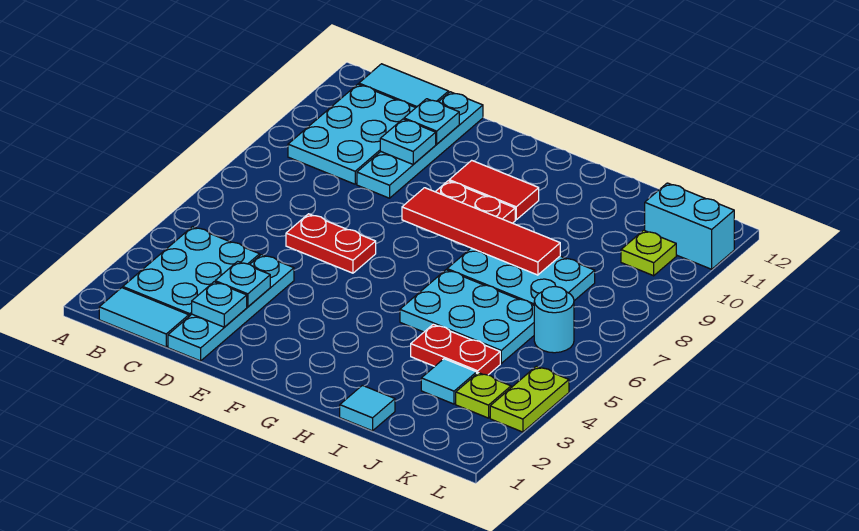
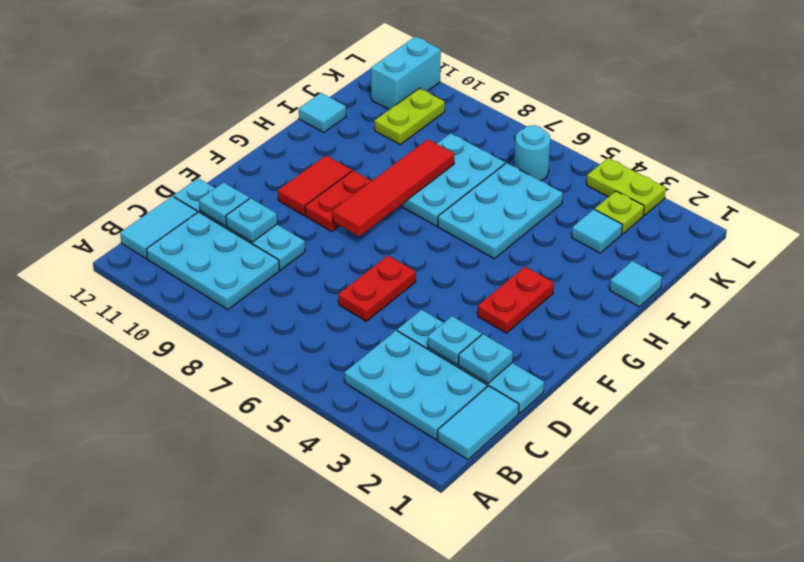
red plate I4:J4 level 1 -> red plate F3:G3 level 1
none -> cyan tile I12 level 1
lime plate K10 level 1 -> lime plate J10:K10 level 1

